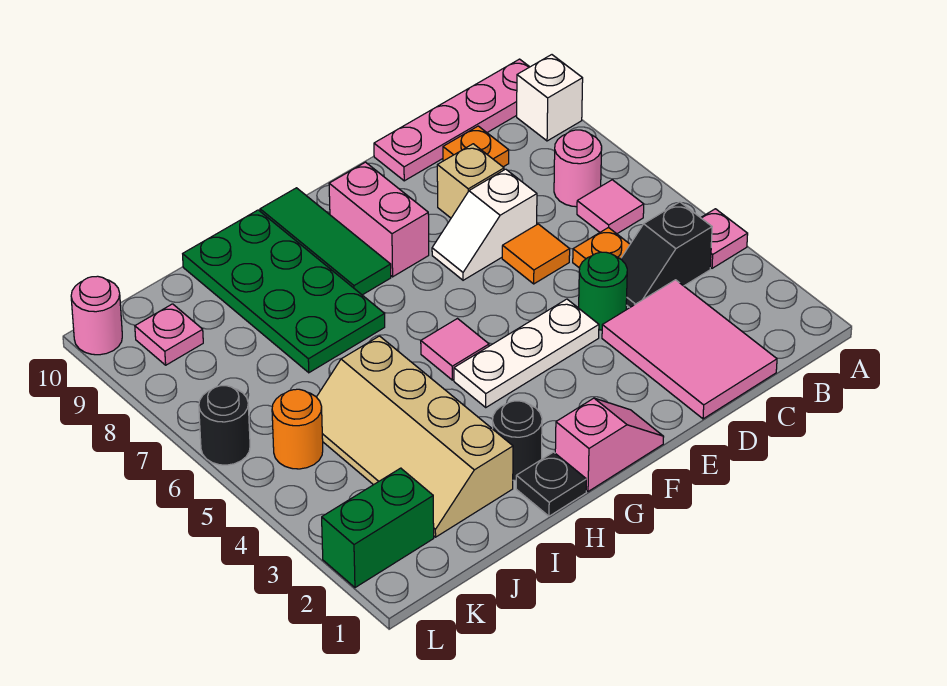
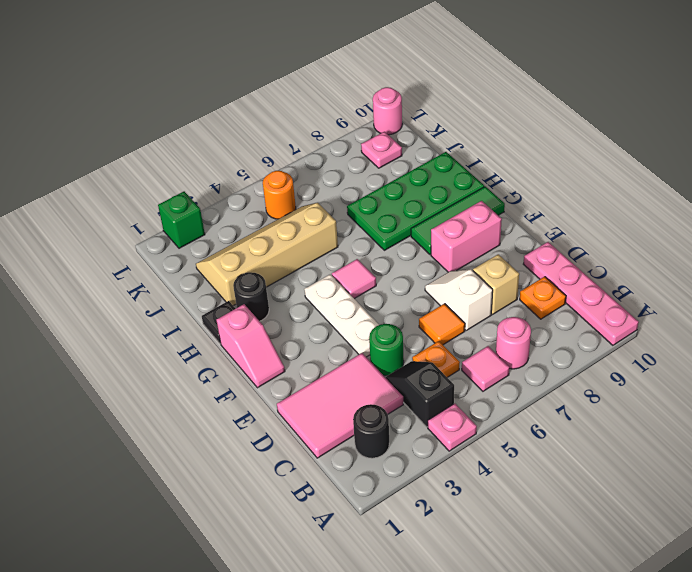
white brick A9 level 1 -> none
green brick K2:L2 level 1 -> green brick L2 level 1
black round brick L6 level 1 -> black round brick B2 level 1

